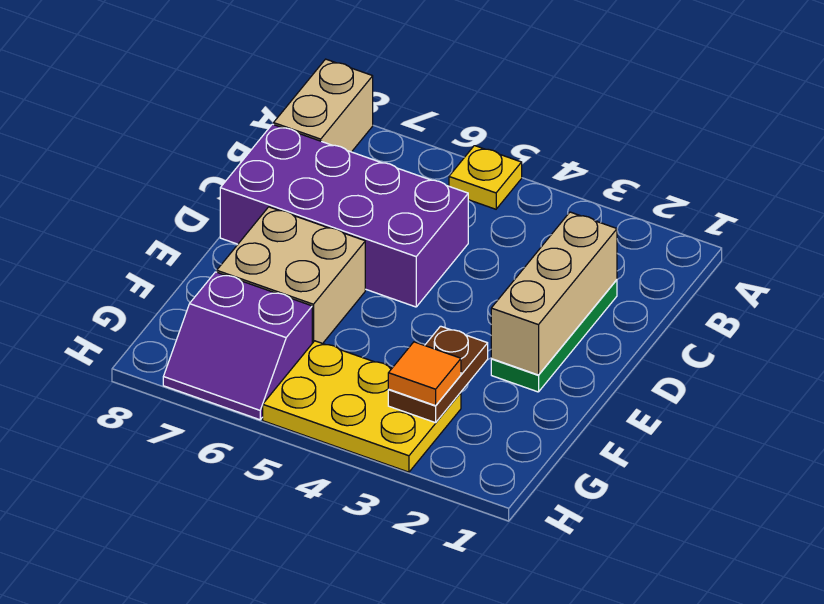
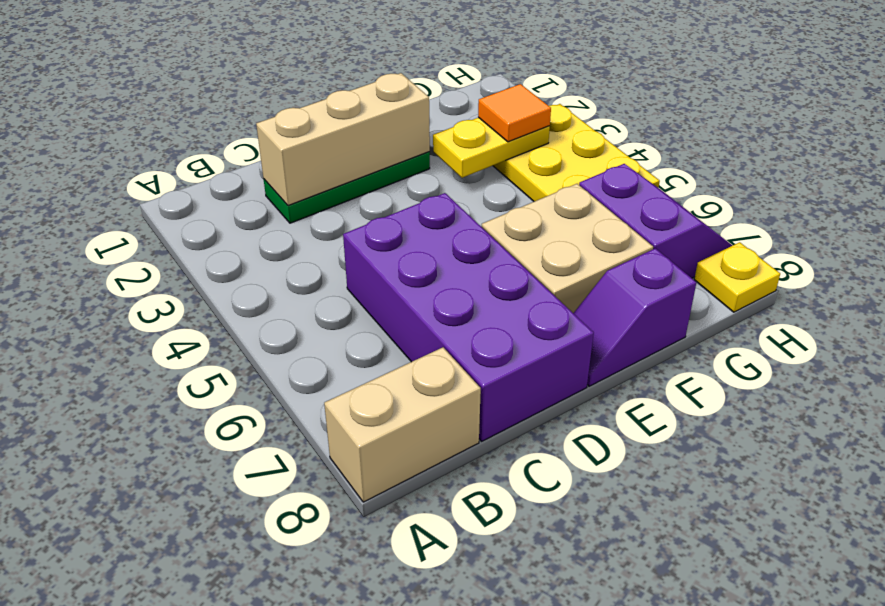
yellow plate A5 level 1 -> yellow plate H8 level 1
none -> purple slope E8:F8 level 1 top F
brown plate F3:G3 level 2 -> yellow plate F3:G3 level 2

